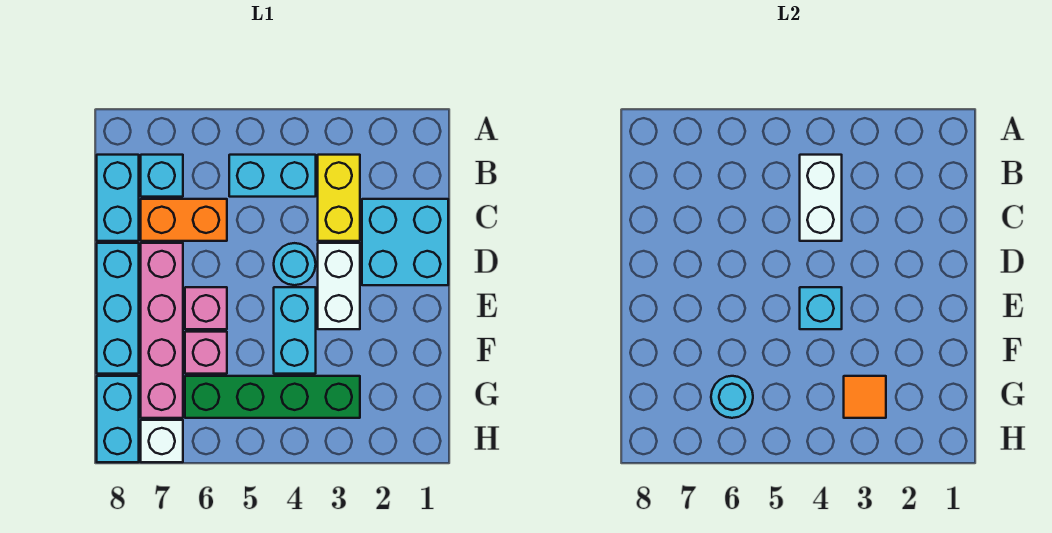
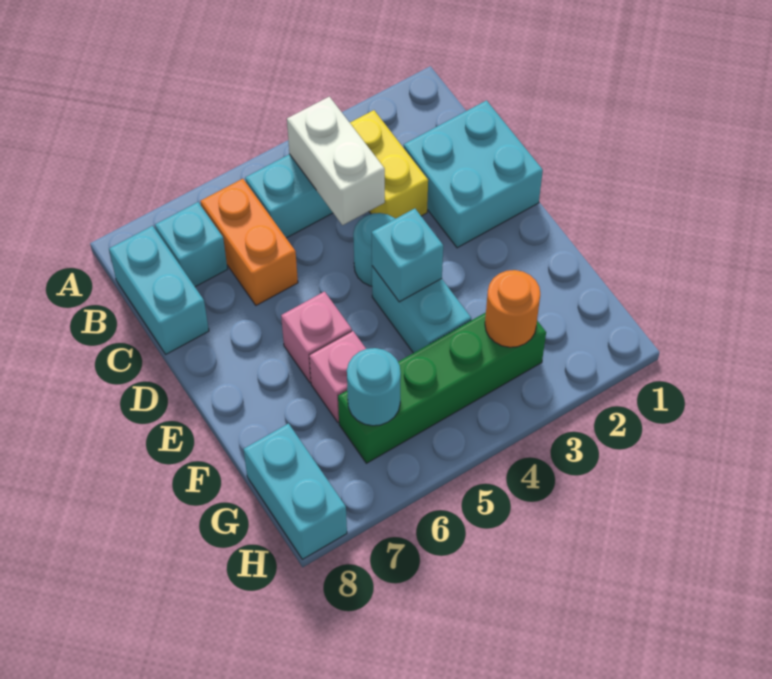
orange brick C6:C7 level 1 -> orange brick B6:C6 level 1
white brick D3:E3 level 1 -> none
pink brick D7:G7 level 1 -> none
cyan brick D8:F8 level 1 -> none
orange tile G3 level 2 -> orange round brick G3 level 2
white brick H7 level 1 -> none

